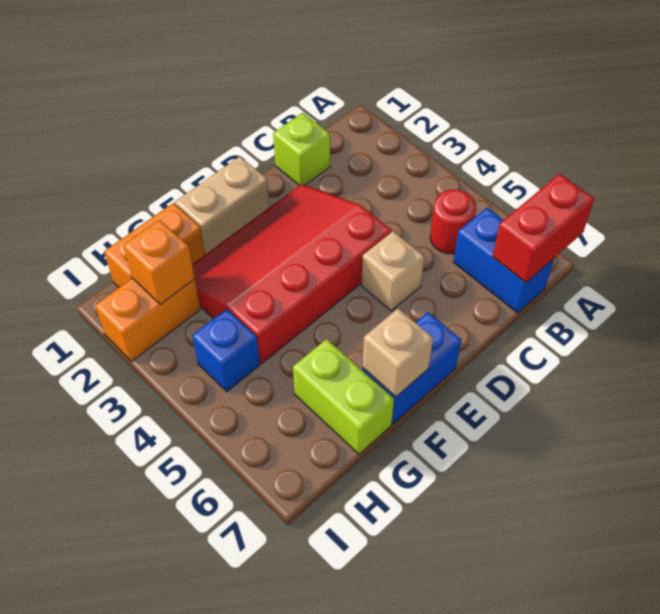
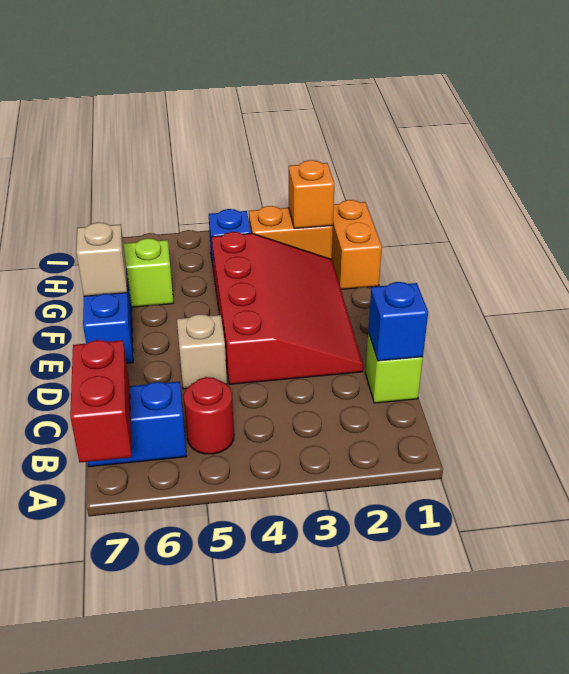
none -> blue brick C1 level 2
tan brick E1:F1 level 1 -> none
orange brick H2:I2 level 1 -> orange brick H2:H3 level 1

